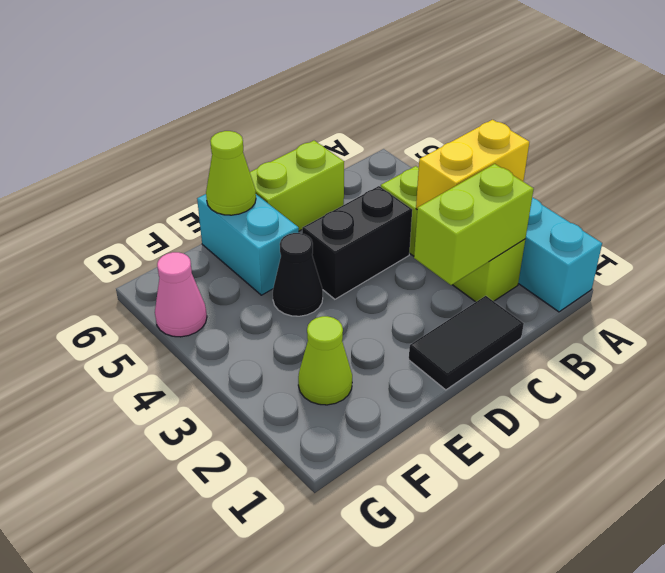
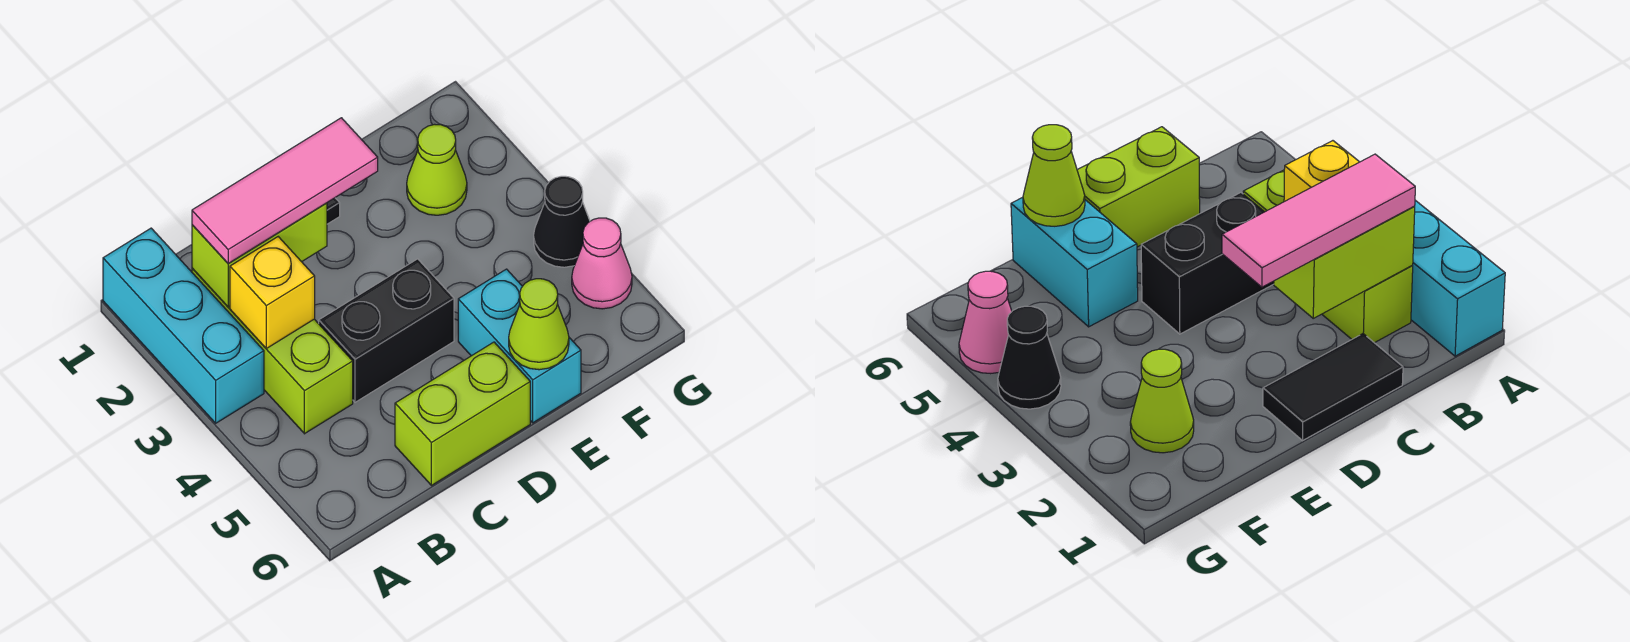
yellow brick A3:B3 level 2 -> yellow brick B3 level 2
none -> pink tile B2:D2 level 3
black cone E4 level 1 -> black cone G4 level 1

